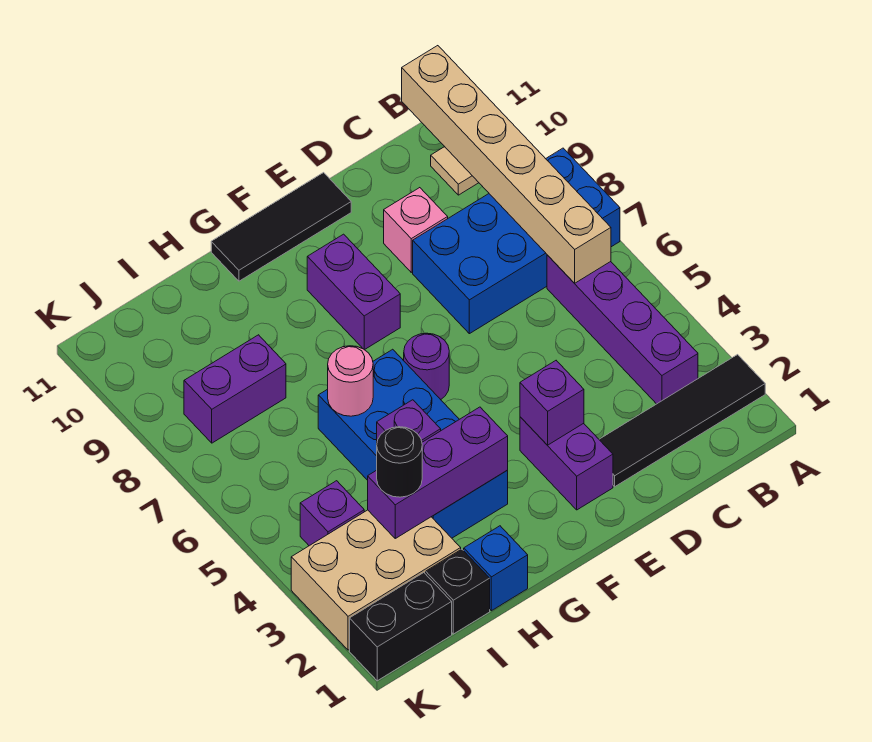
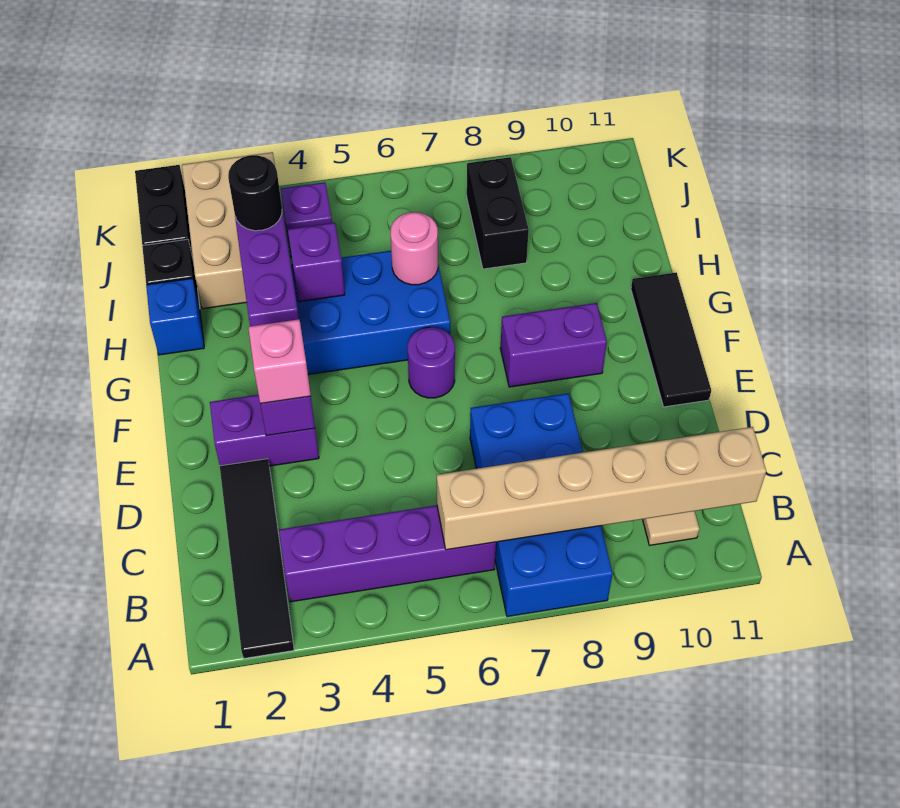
pink brick D9 level 1 -> pink brick E3 level 3
purple brick I8:J8 level 1 -> black brick I8:J8 level 1

